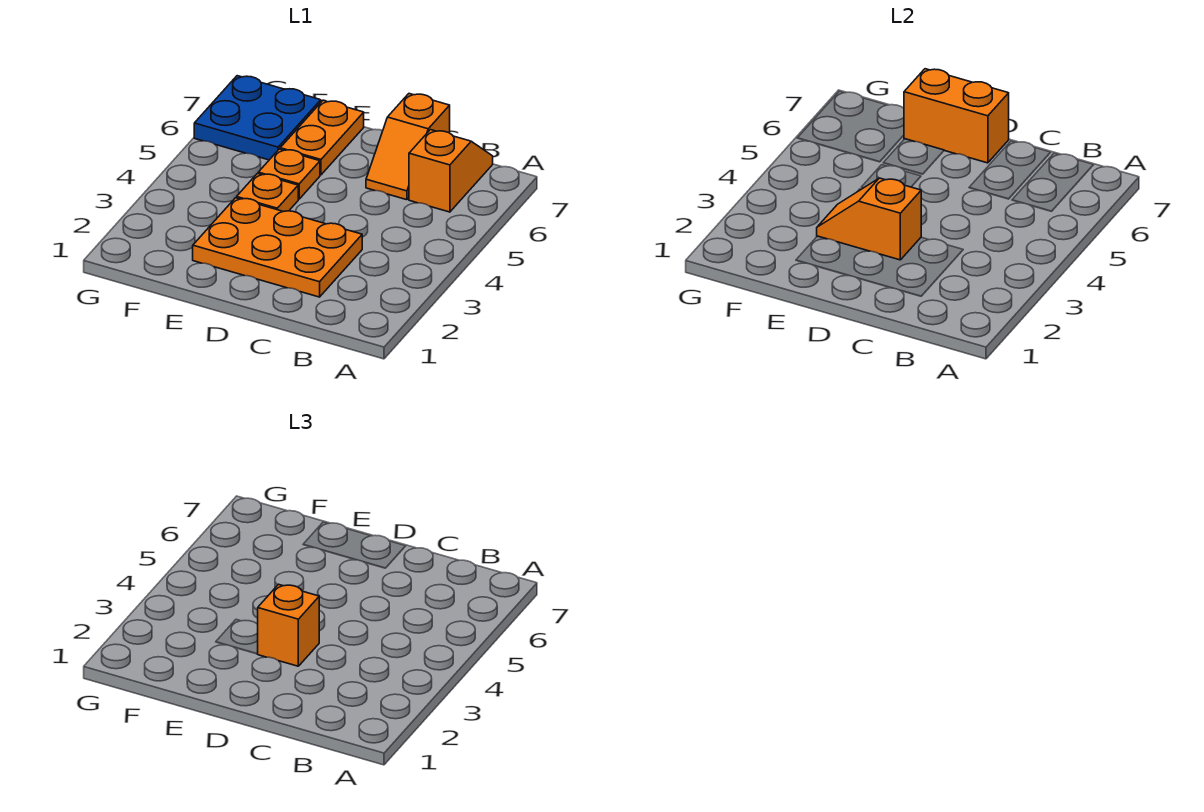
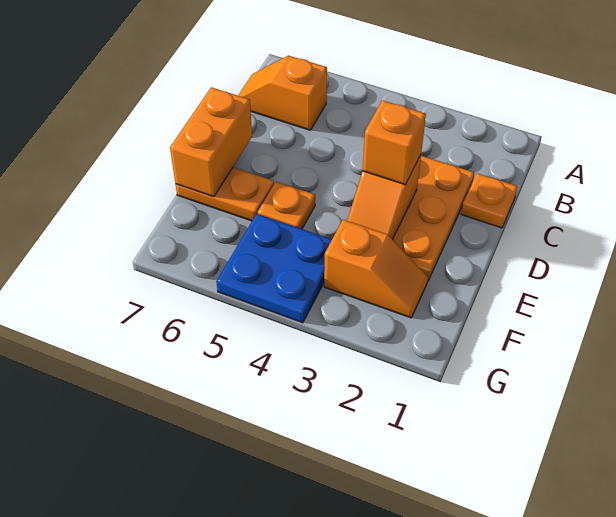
orange slope C6:C7 level 1 top 7 -> orange slope F2:F3 level 1 top 3
orange plate E4 level 1 -> orange plate C1 level 1
blue plate F6:G7 level 1 -> blue plate F4:G5 level 1

